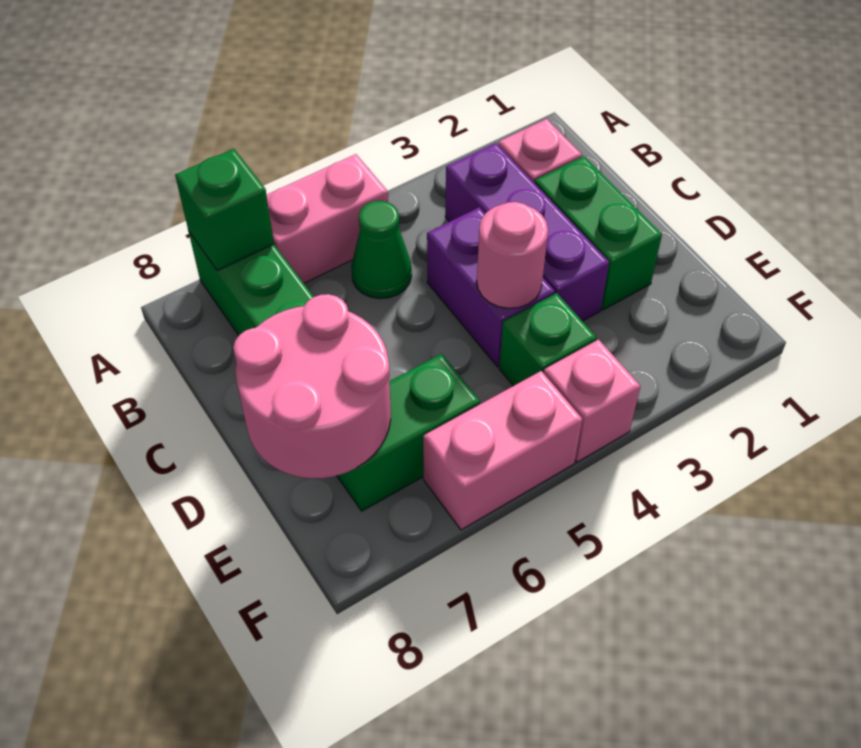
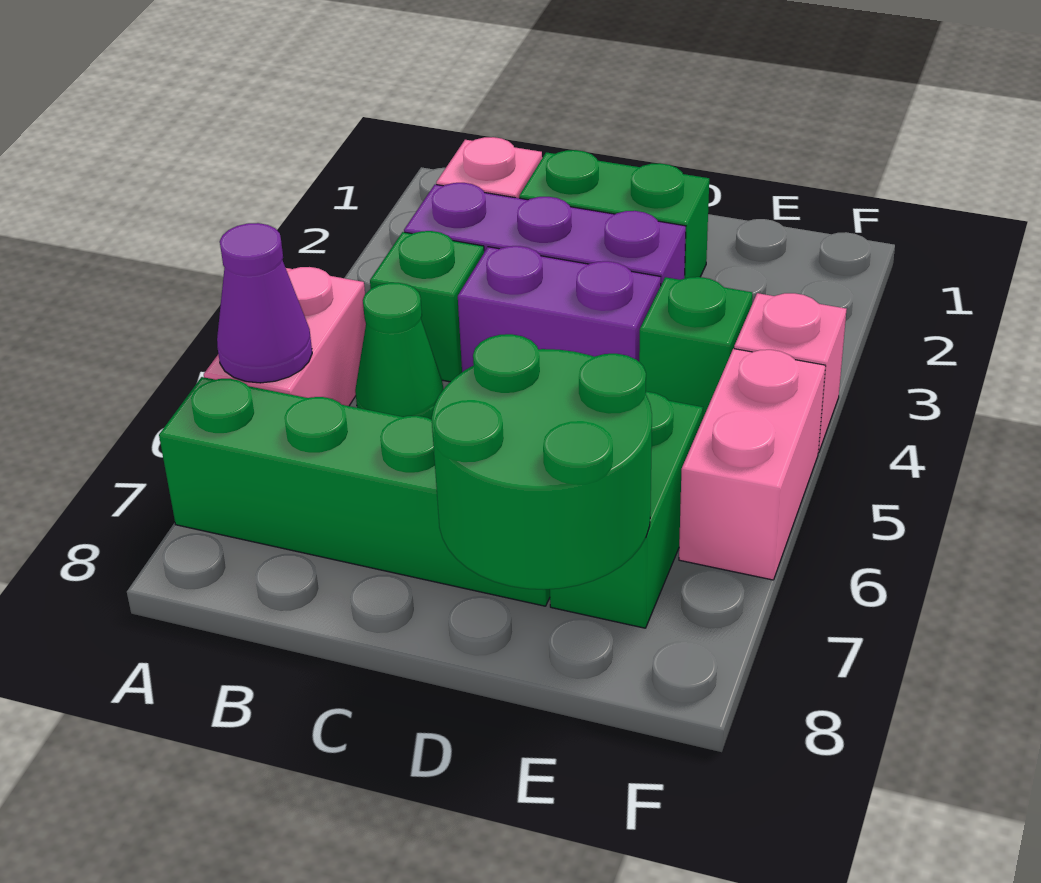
none -> purple cone A6 level 2
green brick A7 level 2 -> green brick B4 level 1
pink round brick D4 level 2 -> none
pink round brick D7:E8 level 2 -> green round brick D7:E8 level 2

